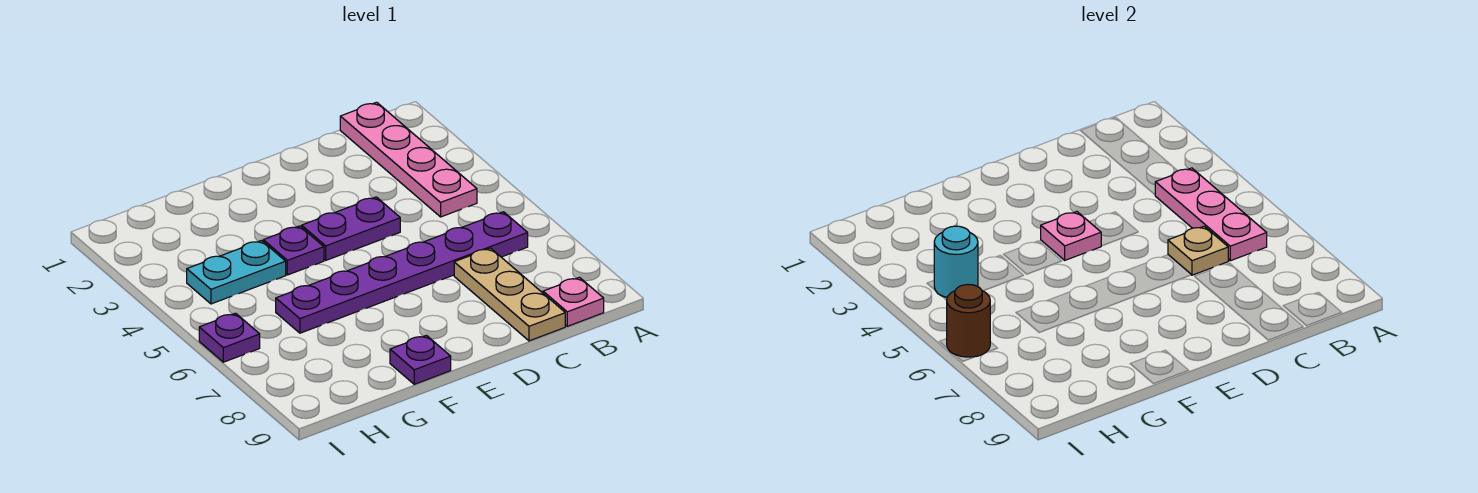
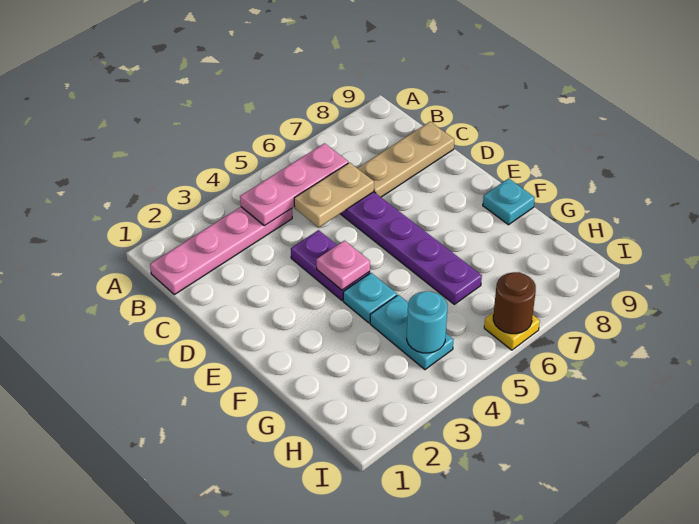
pink plate B9 level 1 -> none
tan plate C6 level 2 -> tan plate C5:C6 level 2
purple plate F4 level 1 -> cyan plate F4 level 1
purple plate F9 level 1 -> cyan plate F9 level 1
purple plate I6 level 1 -> yellow plate I6 level 1

